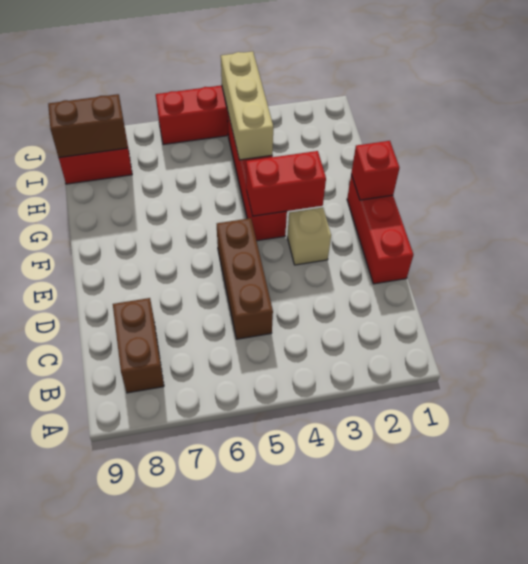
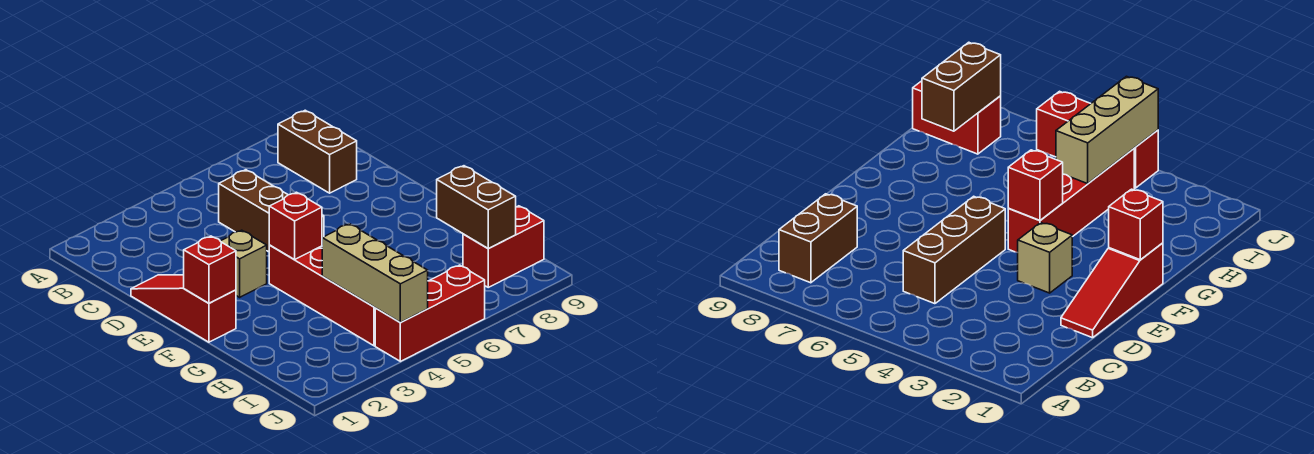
red brick D1:F1 level 1 -> red slope D1:F1 level 1 top F
red brick F3:F4 level 2 -> red brick F4 level 2
brown brick I8:I9 level 2 -> brown brick H8:I8 level 2

